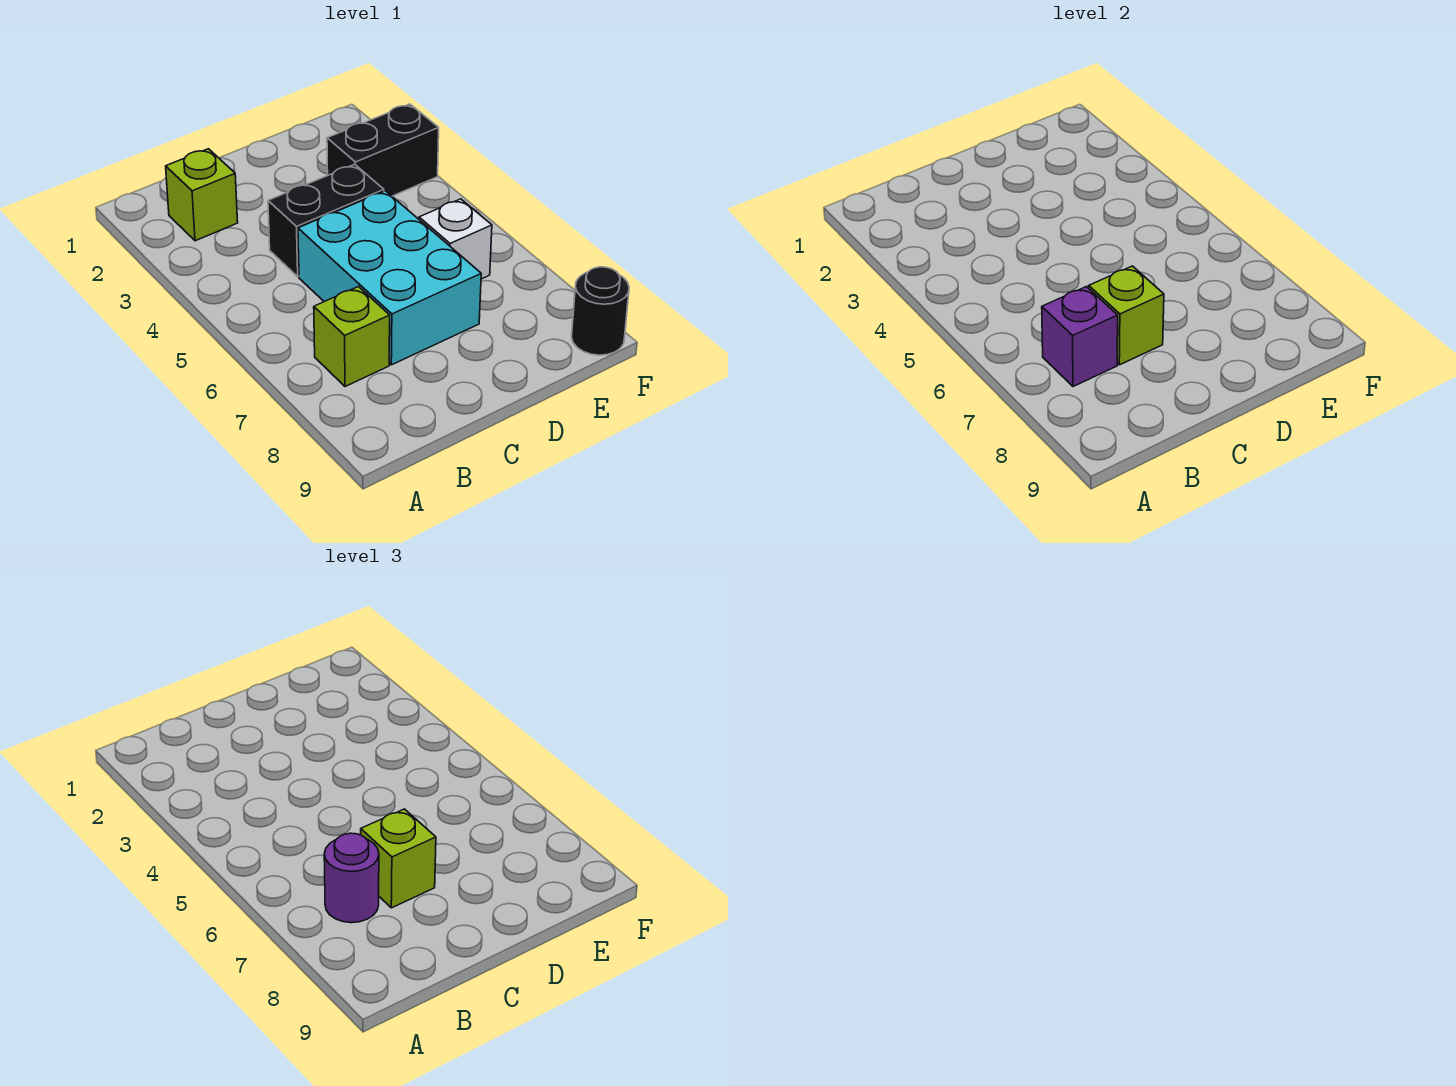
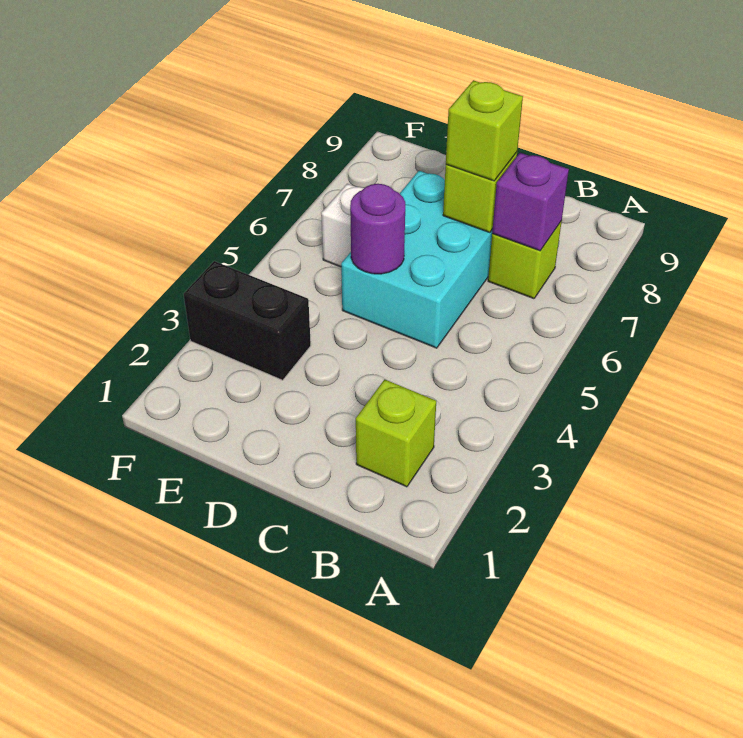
purple round brick B7 level 3 -> purple round brick D5 level 2
black brick C4:D4 level 1 -> none
black round brick F9 level 1 -> none

